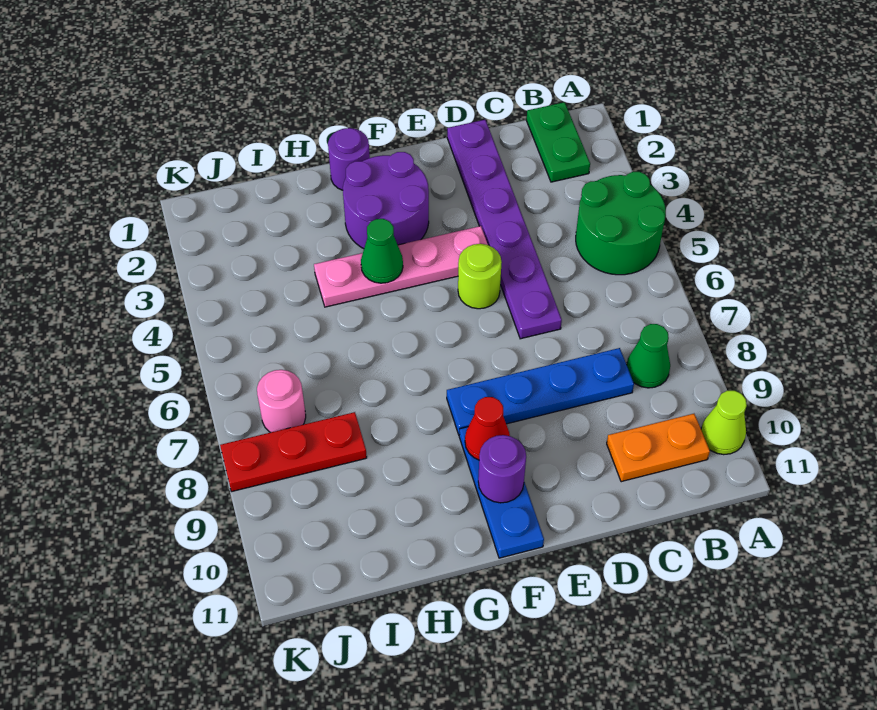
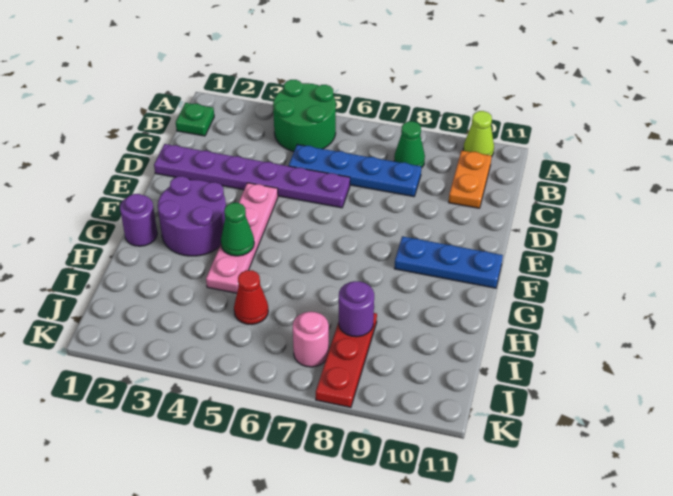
green plate B1:B2 level 1 -> green plate B1 level 1
blue plate C8:F8 level 1 -> blue plate C5:C8 level 1
lime round brick E5 level 1 -> none
red cone F9 level 2 -> red cone I5 level 1
purple round brick F10 level 2 -> purple round brick I8 level 2

